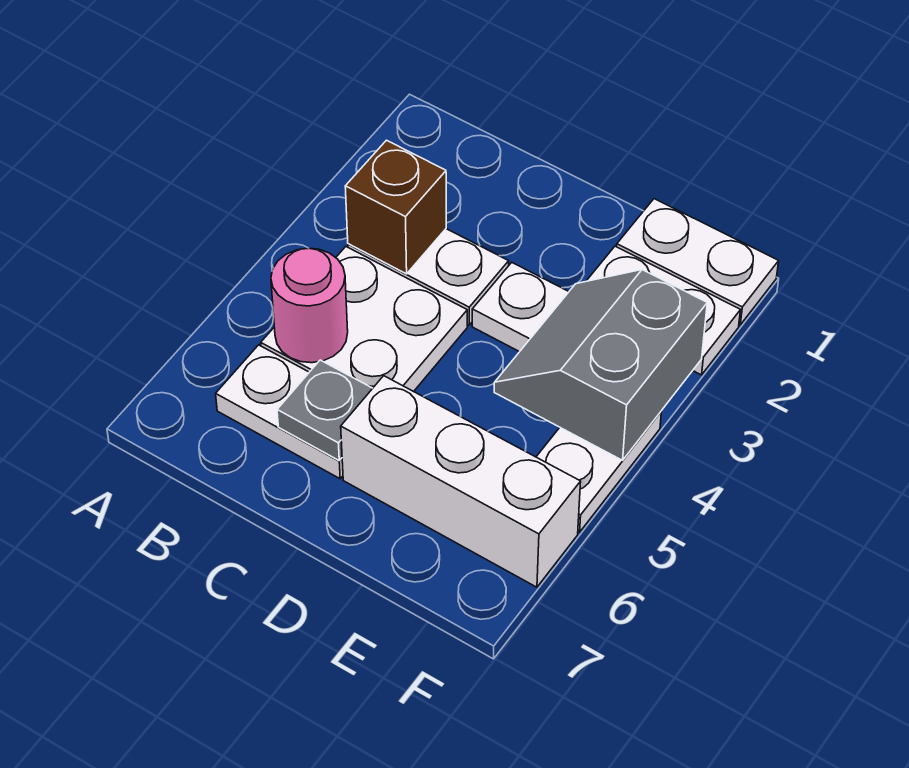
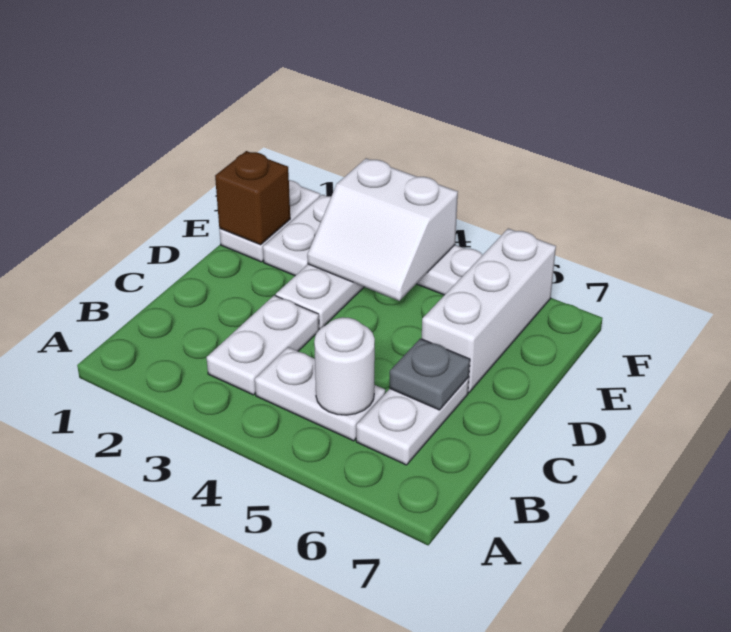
brown brick B3 level 2 -> brown brick E1 level 2
white plate B4:C5 level 1 -> white plate B4:B5 level 1
pink round brick B5 level 2 -> white round brick B5 level 2
grey slope E3:F4 level 2 top F -> white slope E3:F4 level 2 top F

